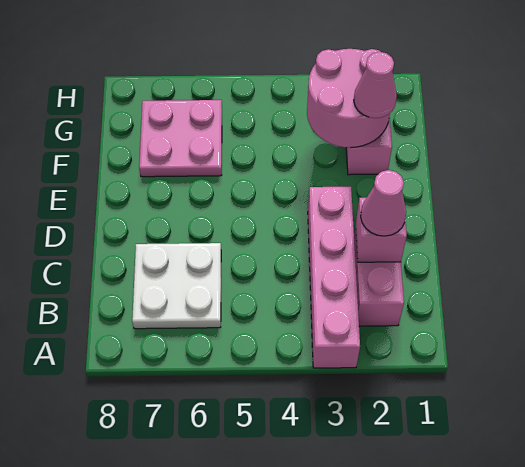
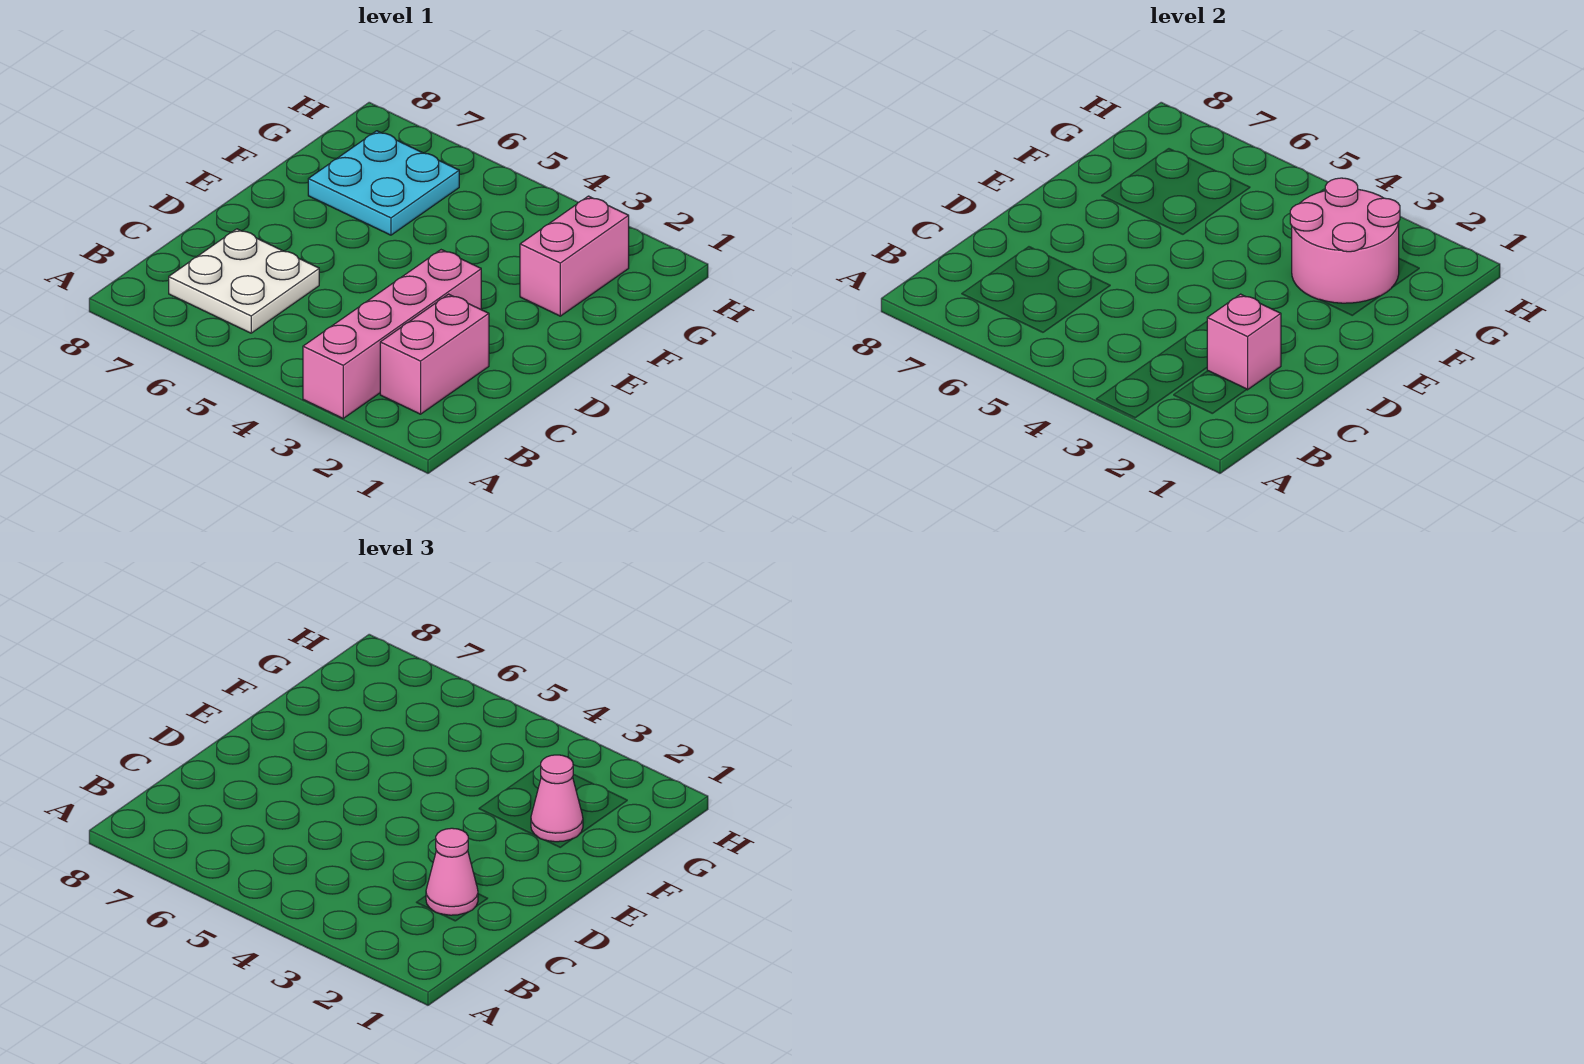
pink plate F6:G7 level 1 -> cyan plate F6:G7 level 1

